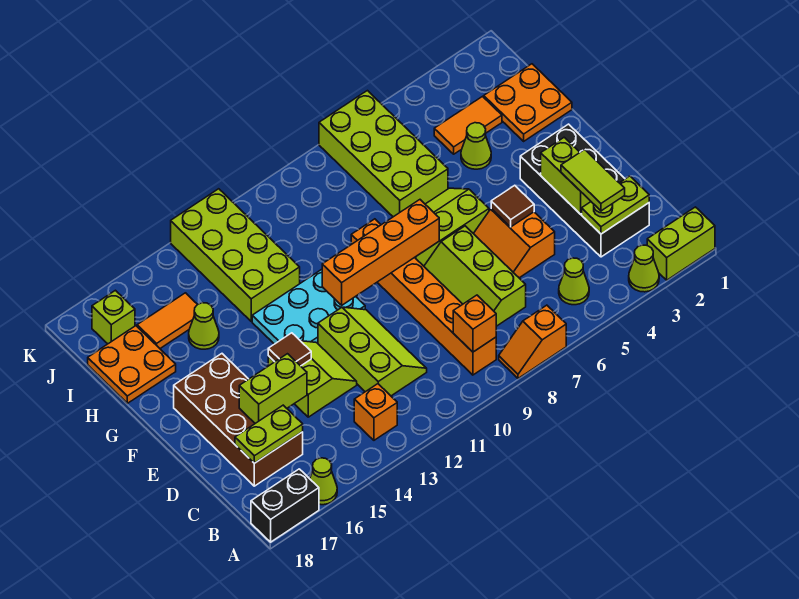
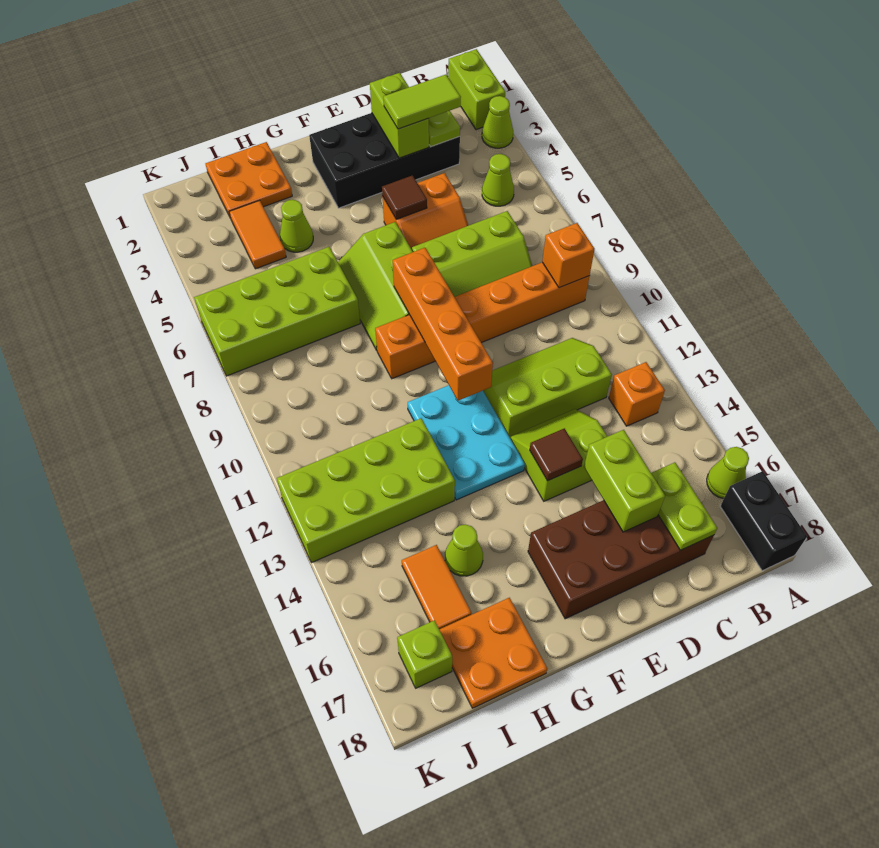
orange slope A7:A8 level 1 top 7 -> none
lime brick D3:E3 level 2 -> lime brick D2:D3 level 2

